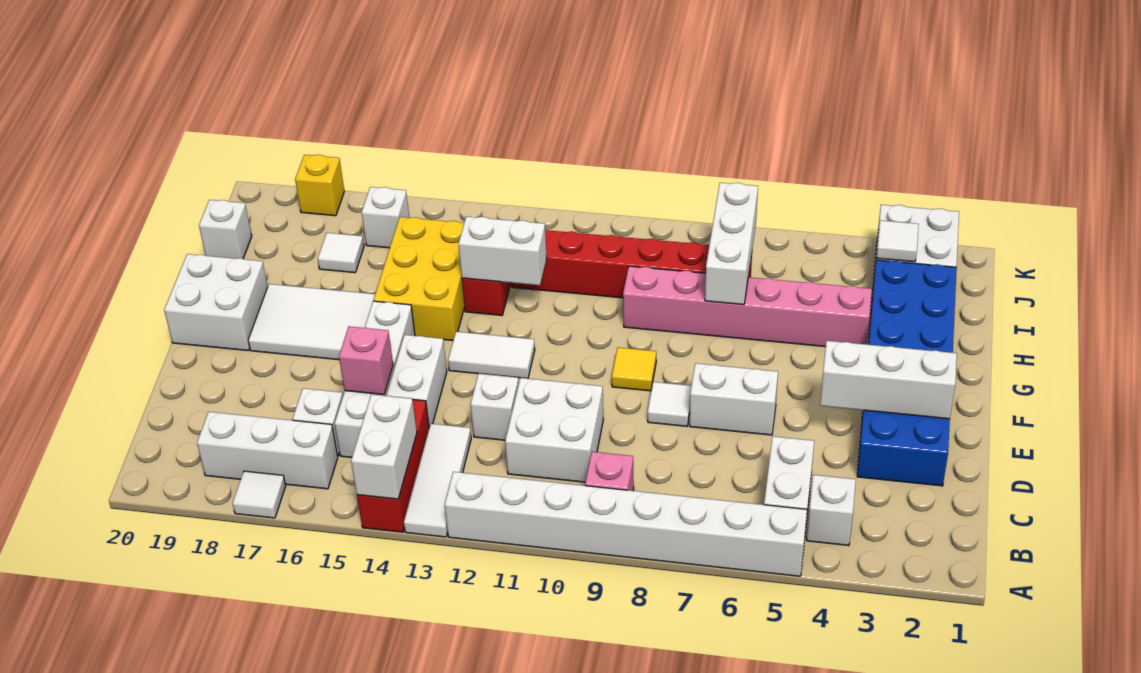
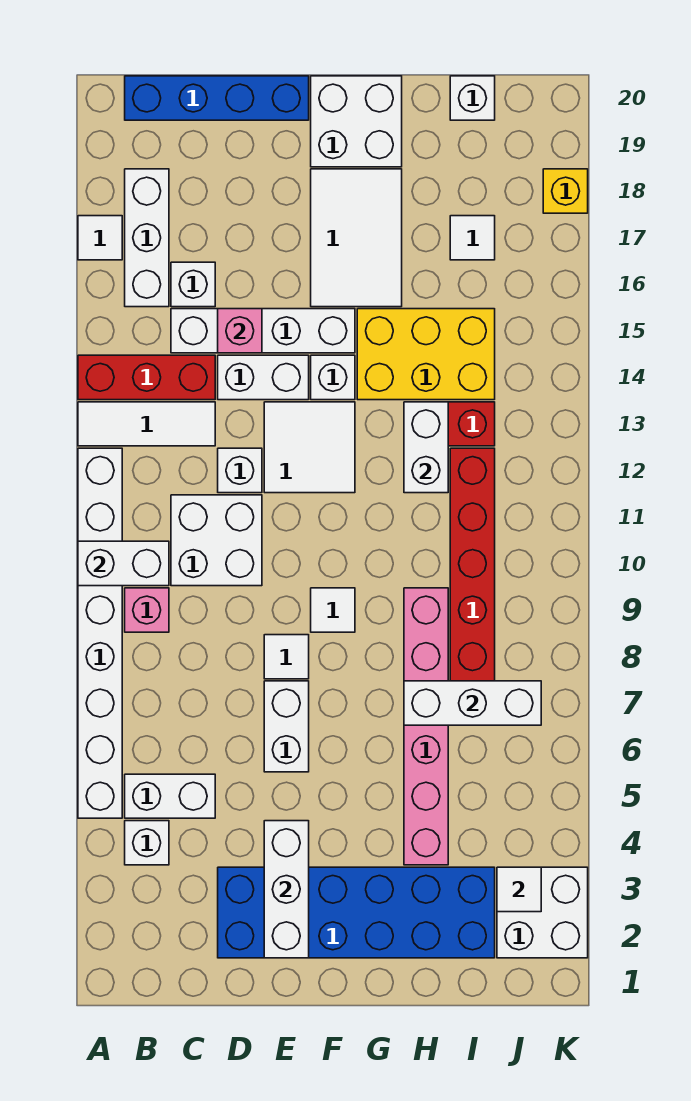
white brick A14:B14 level 2 -> white brick A10:B10 level 2
none -> blue brick B20:E20 level 1
yellow tile F9 level 1 -> white tile F9 level 1
white tile F12:F13 level 1 -> white tile E12:F13 level 1
white brick J16 level 1 -> white brick F14 level 1

